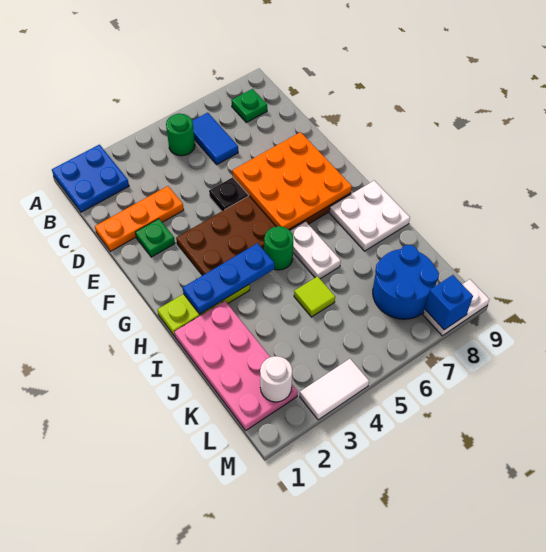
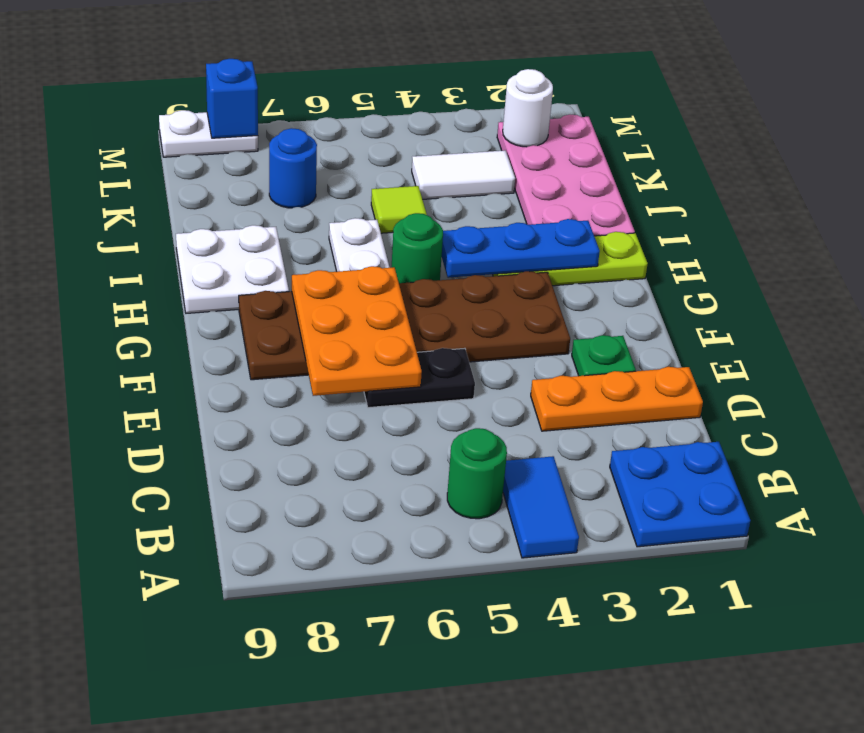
blue tile B6:C6 level 1 -> blue tile A4:B4 level 1
green plate B8 level 1 -> none
orange plate E6:G8 level 2 -> orange plate E6:G7 level 2
blue round brick K7:L8 level 1 -> blue round brick K7 level 1
white tile M3:M4 level 1 -> white tile K3:K4 level 1

